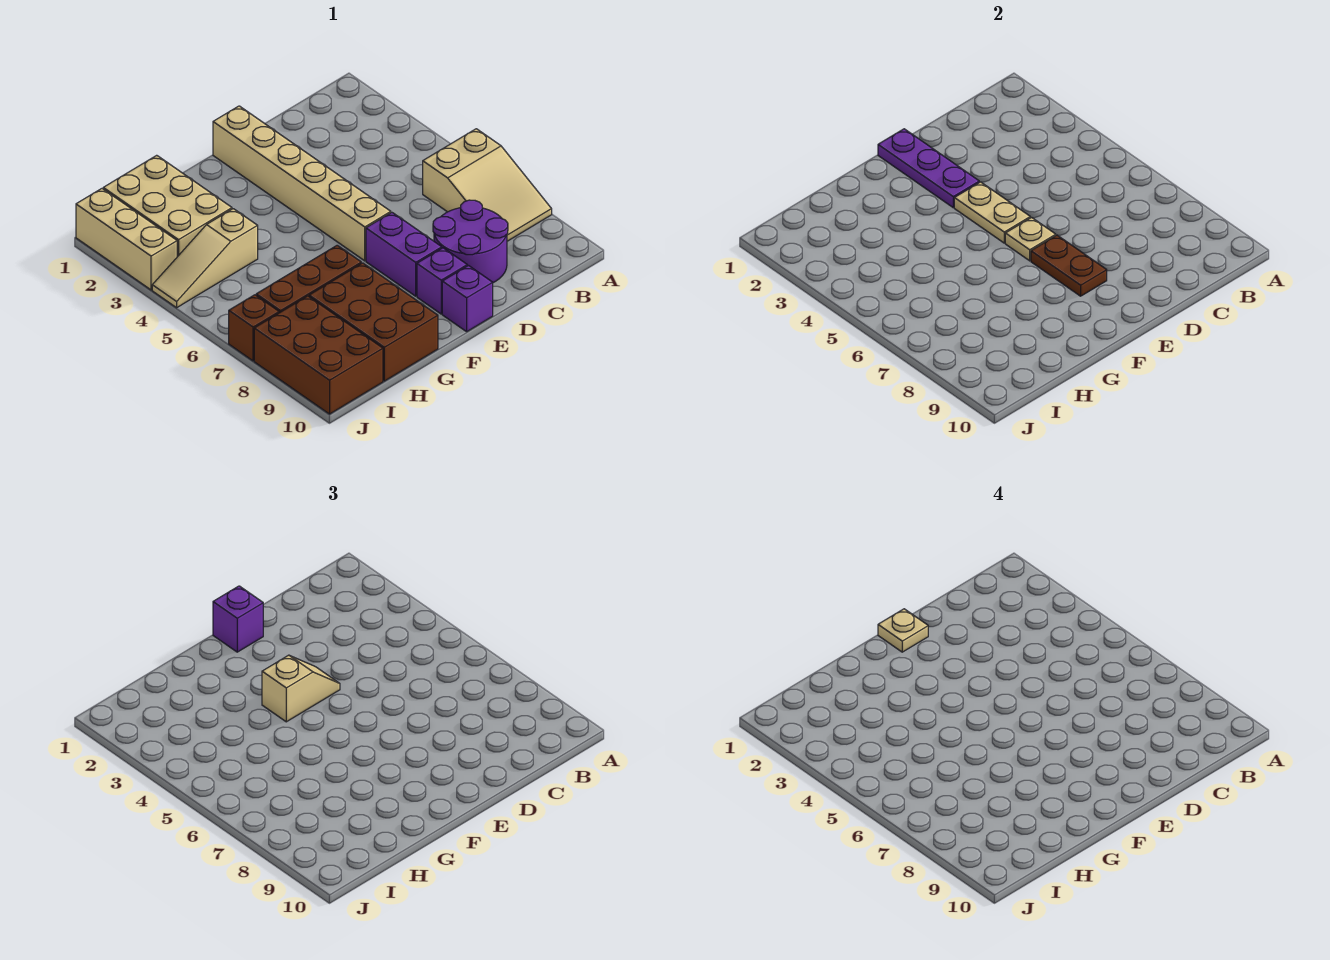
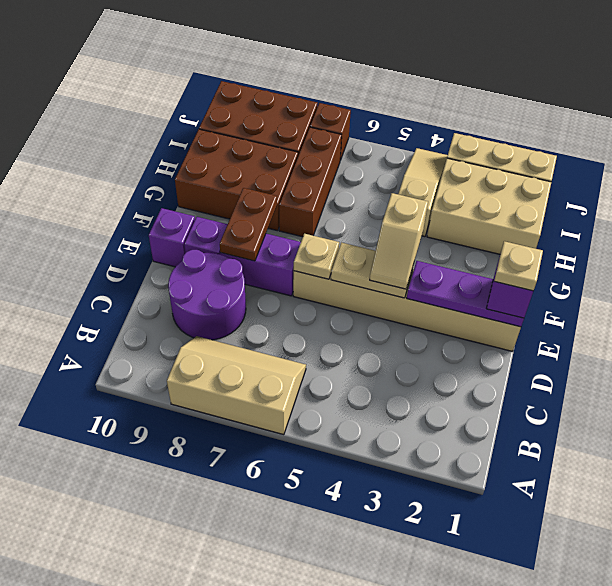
tan slope A6:B8 level 1 top 6 -> tan slope A6:B8 level 1 top A
brown plate E7:E8 level 2 -> brown plate E8:F8 level 2

